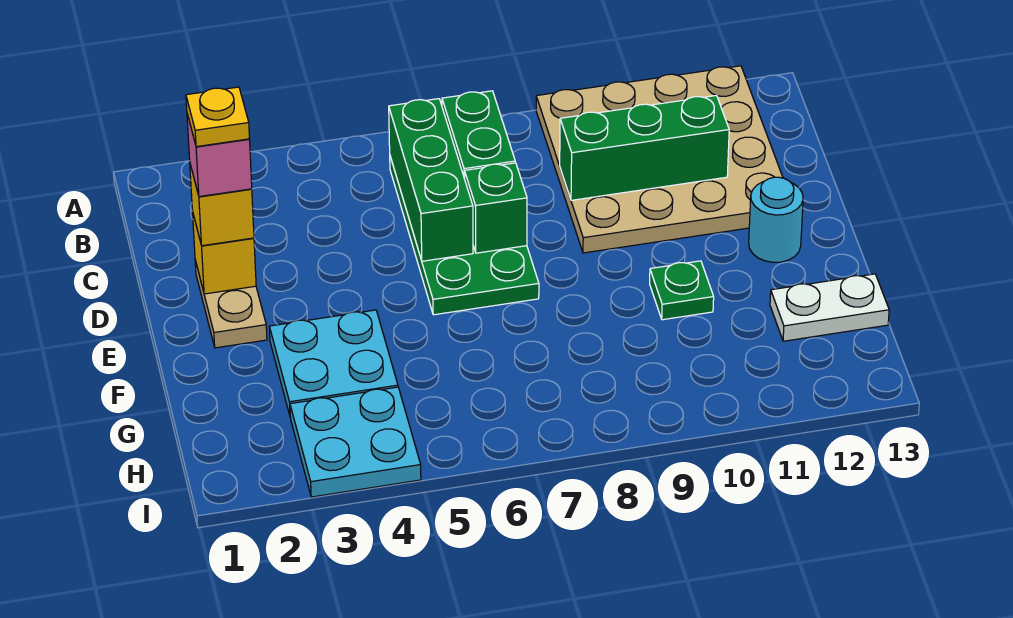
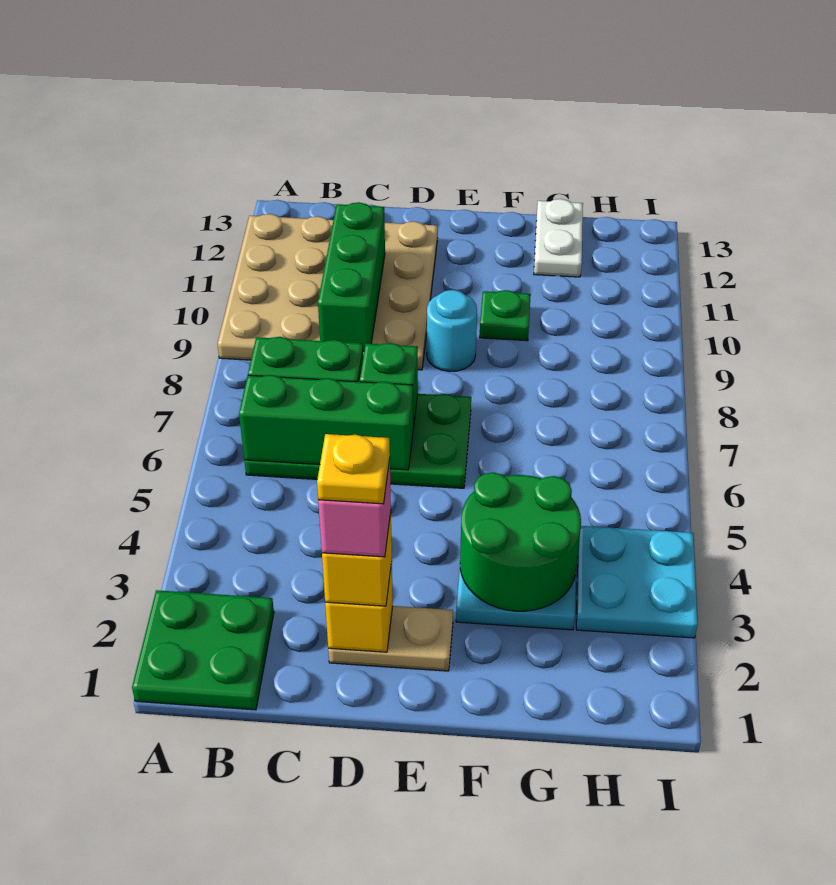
none -> green plate A1:B2 level 1
cyan round brick E12 level 1 -> cyan round brick E9 level 1
none -> green round brick F3:G4 level 2

